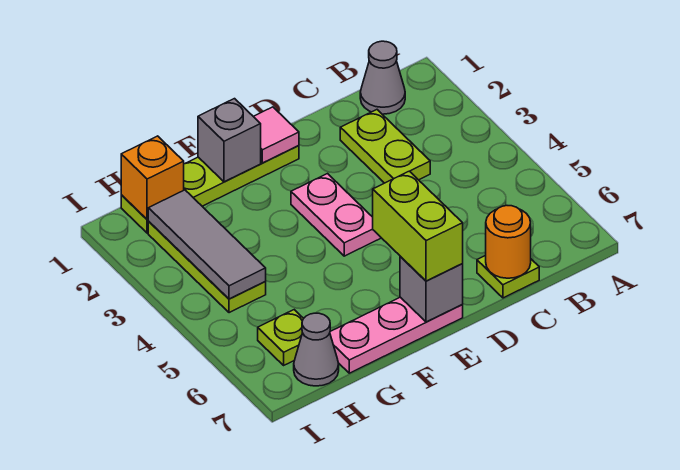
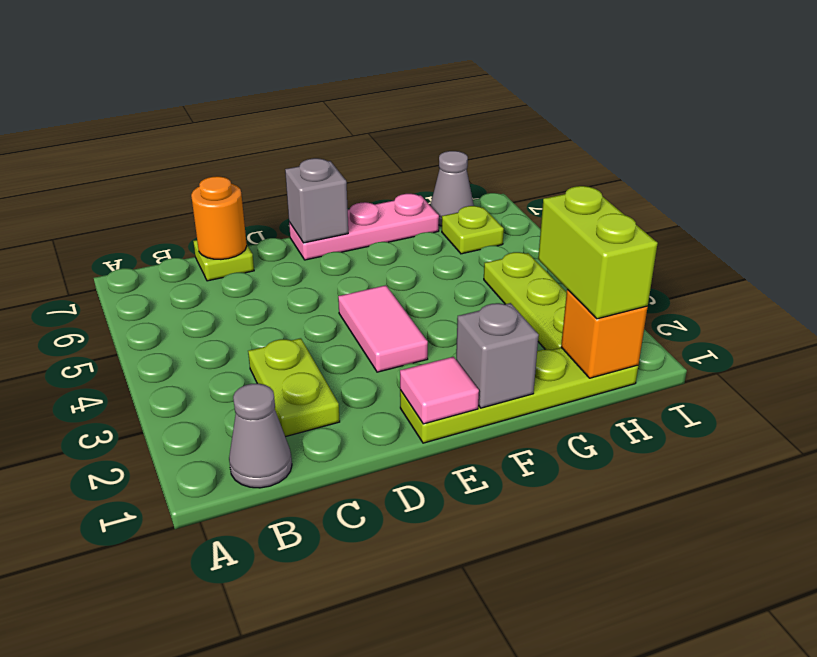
pink plate E3:E4 level 1 -> pink tile E3:E4 level 1
lime brick E6:E7 level 3 -> lime brick H1:H2 level 3
grey tile H2:H4 level 2 -> none

